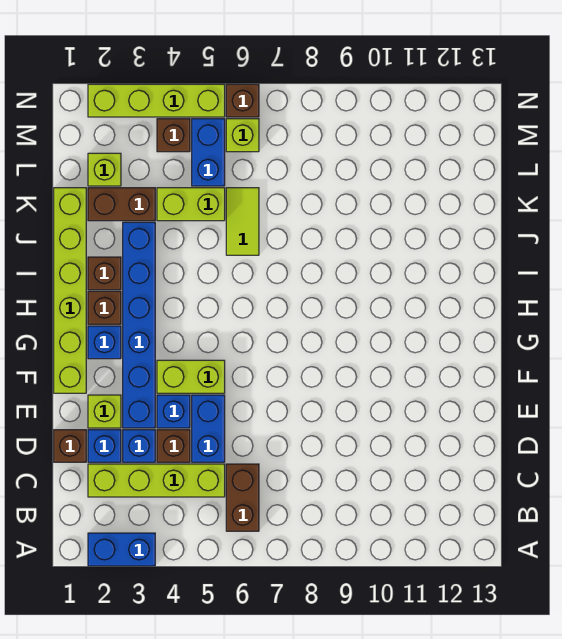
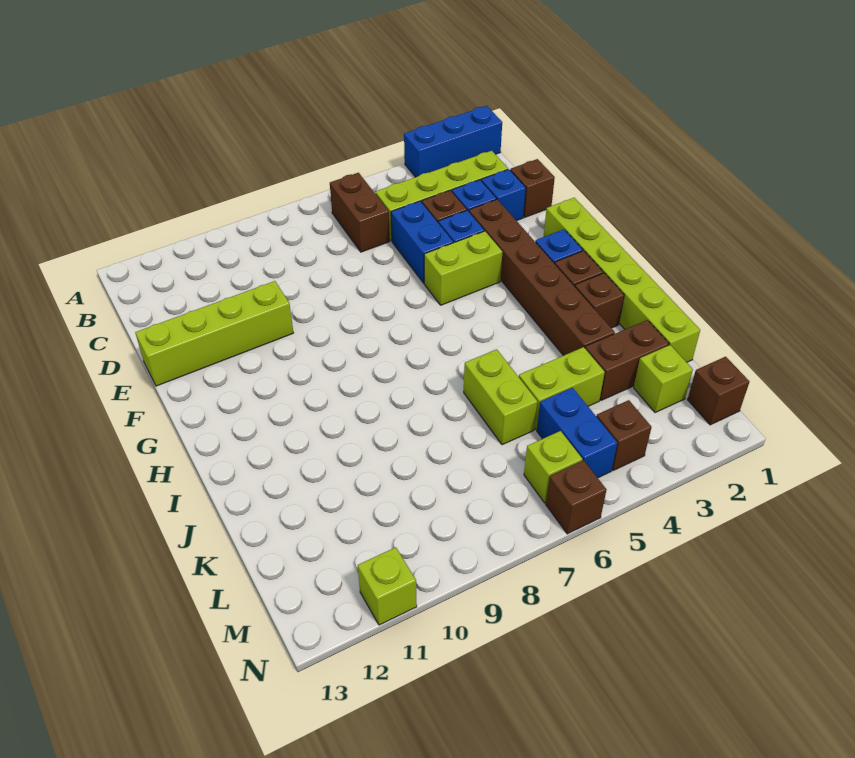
blue brick A2:A3 level 1 -> blue brick A1:A3 level 1
lime brick E2 level 1 -> lime brick N11 level 1
blue brick E3:J3 level 1 -> brown brick E3:J3 level 1
lime tile J6:K6 level 1 -> lime brick J6:K6 level 1
none -> brown brick M1 level 1
lime brick N2:N5 level 1 -> lime brick E10:E13 level 1

